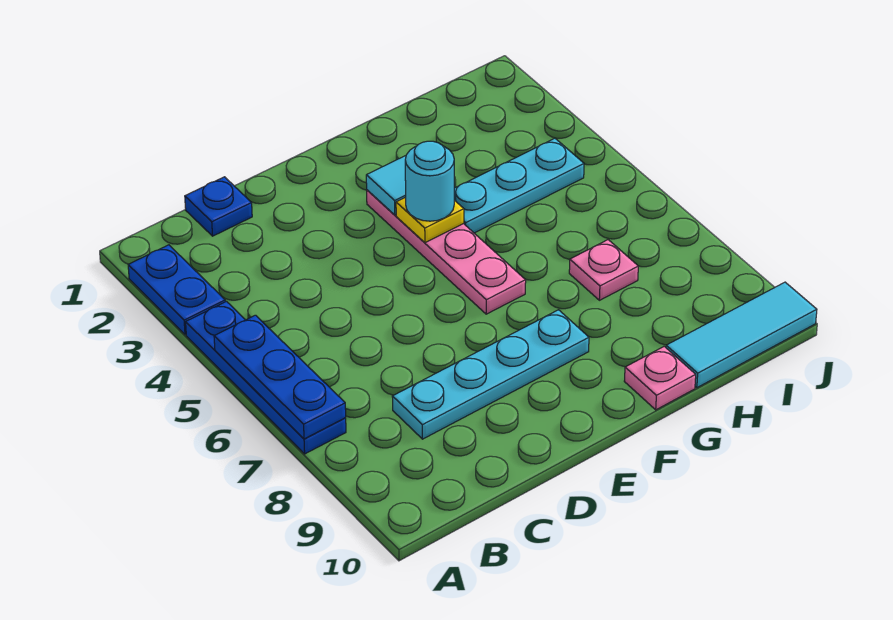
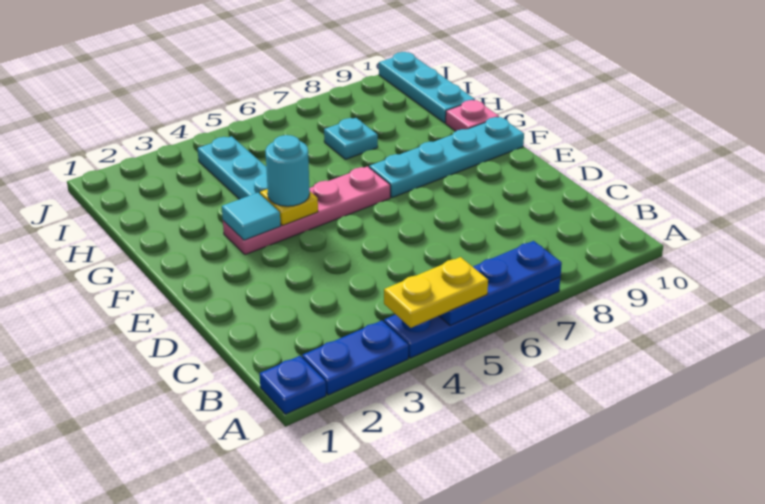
none -> yellow plate A4:A5 level 3
blue plate C1 level 1 -> blue plate A1 level 1
cyan plate C8:F8 level 1 -> cyan plate F7:F10 level 1
pink plate H7 level 1 -> cyan plate H7 level 1
cyan tile H10:J10 level 1 -> cyan plate H10:J10 level 1

